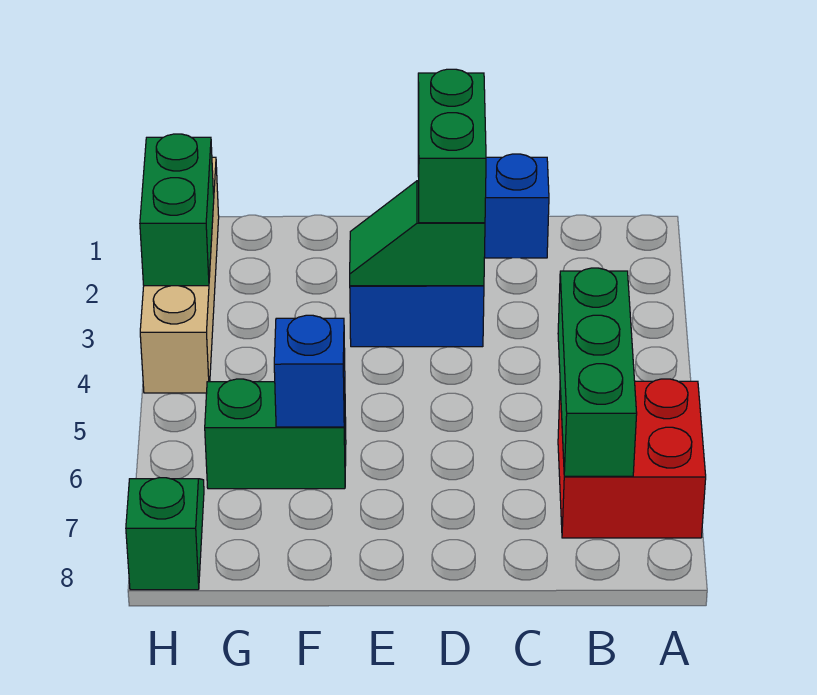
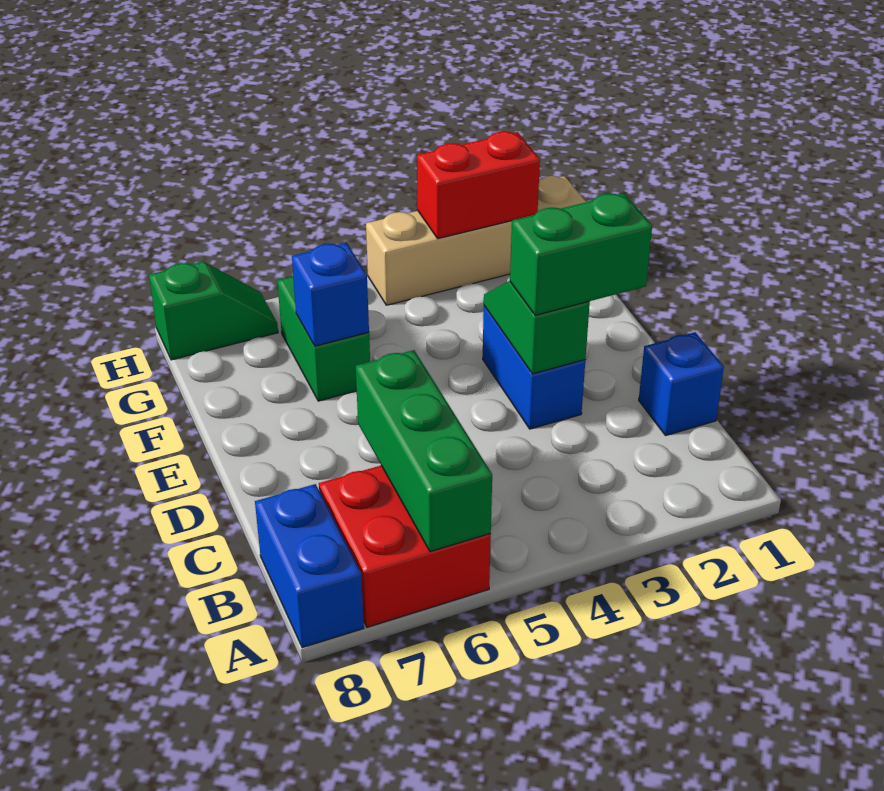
none -> blue brick A8:B8 level 1
green brick B5:B7 level 2 -> green brick A6:C6 level 2
green brick H2:H3 level 2 -> red brick H2:H3 level 2

